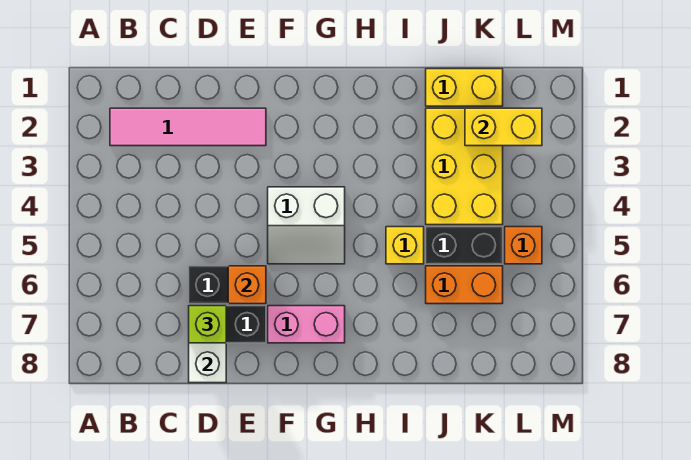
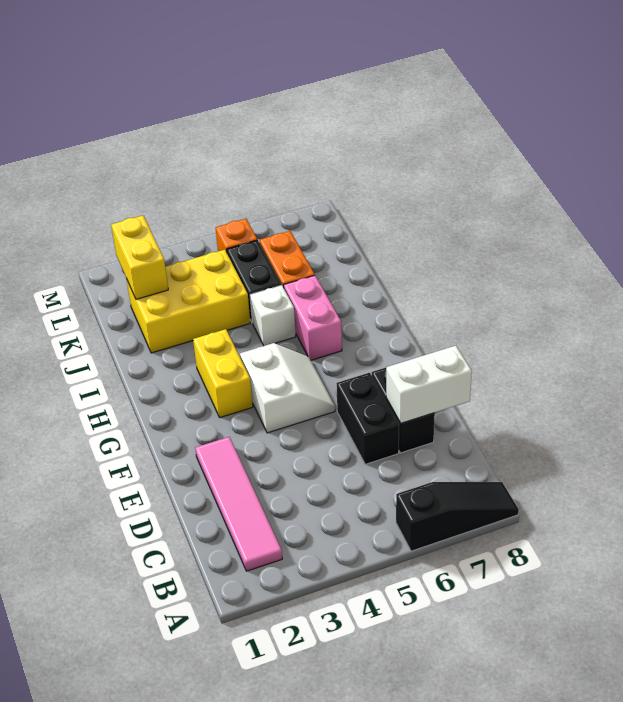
none -> black slope A6:A8 level 1 top 6
lime brick D7 level 3 -> none
orange brick E6 level 2 -> none
pink brick F7:G7 level 1 -> pink brick H6:I6 level 1
yellow brick I5 level 1 -> white brick I5 level 1
yellow brick J1:K1 level 1 -> yellow brick G3:H3 level 1

